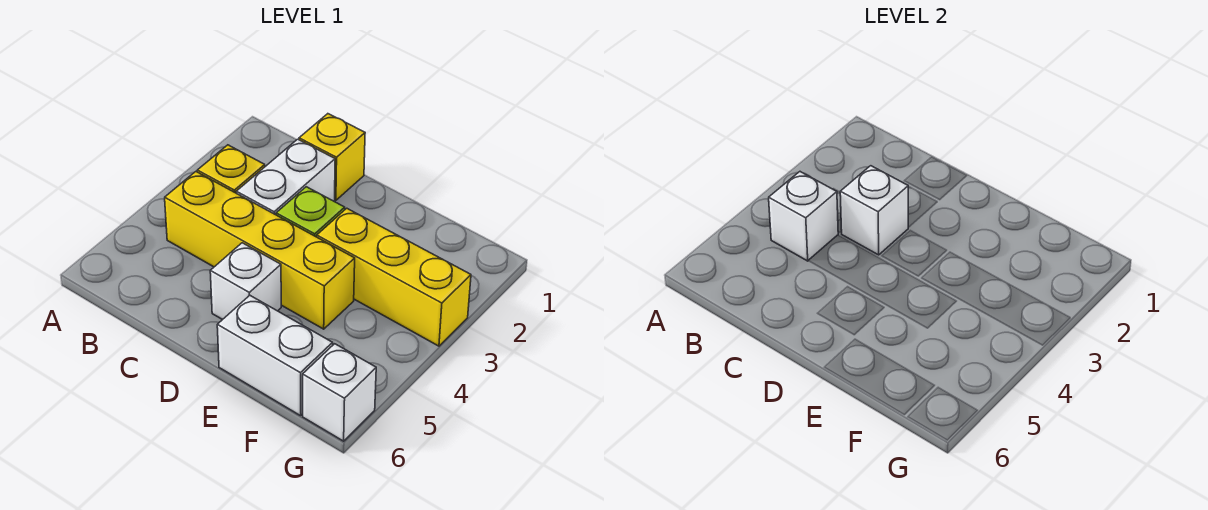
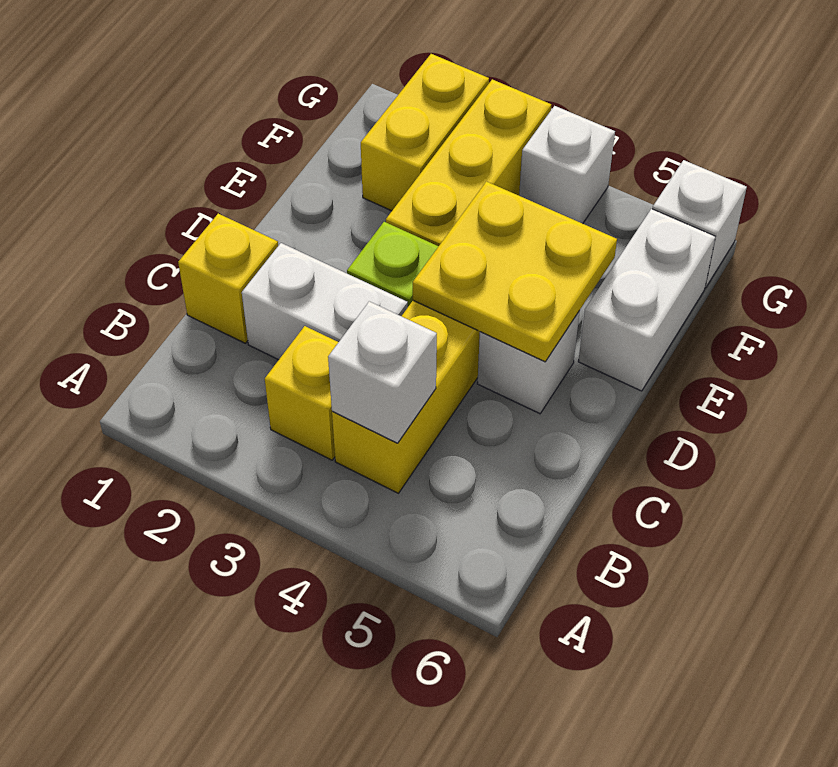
white brick C3 level 2 -> white brick G4 level 1
none -> yellow plate D4:E5 level 2
none -> yellow brick F2:G2 level 1

